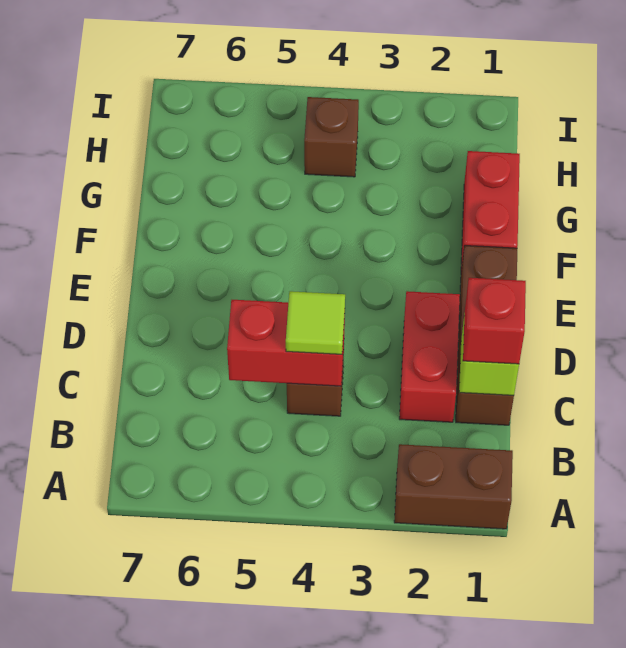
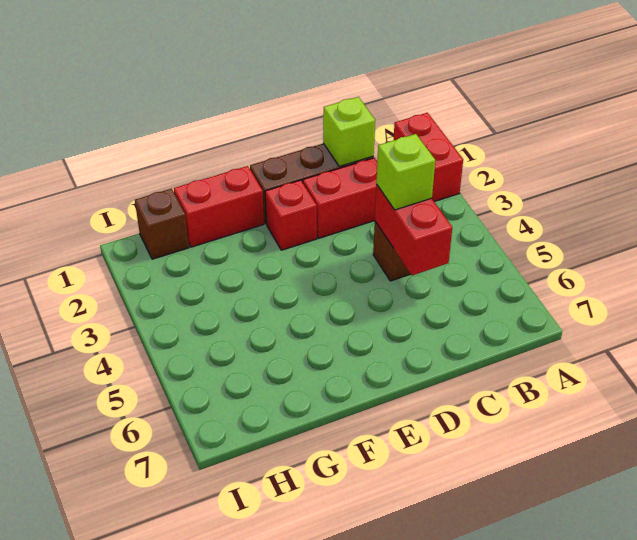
brown brick A1:A2 level 1 -> red brick A1:A2 level 1
red brick C1 level 3 -> red brick E2 level 1
lime tile C4 level 3 -> lime brick C4 level 3
brown brick H4 level 1 -> brown brick H1 level 1

